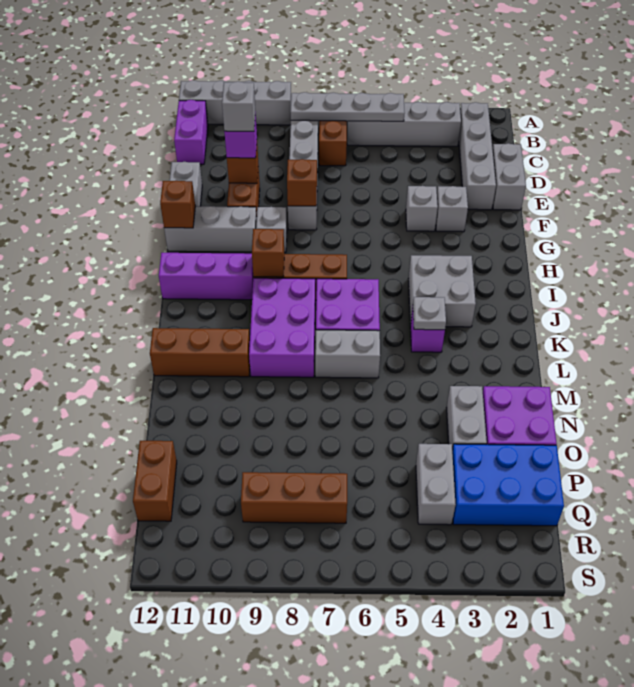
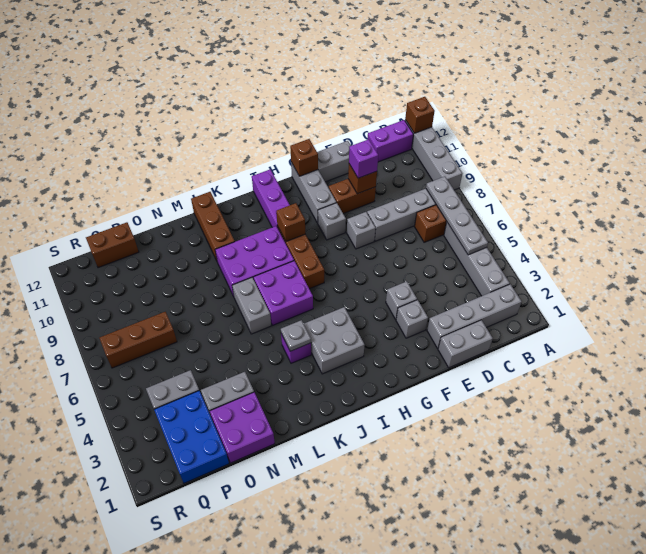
grey brick E10 level 4 -> none
brown brick F8 level 2 -> brown brick A12 level 2
brown brick Q7:Q9 level 1 -> brown brick P7:R7 level 1

